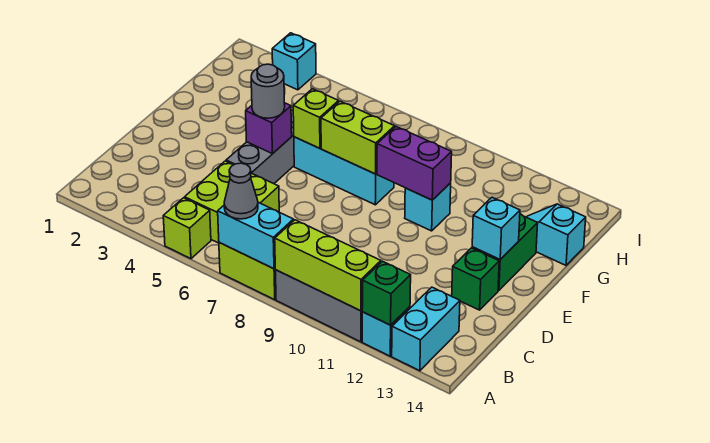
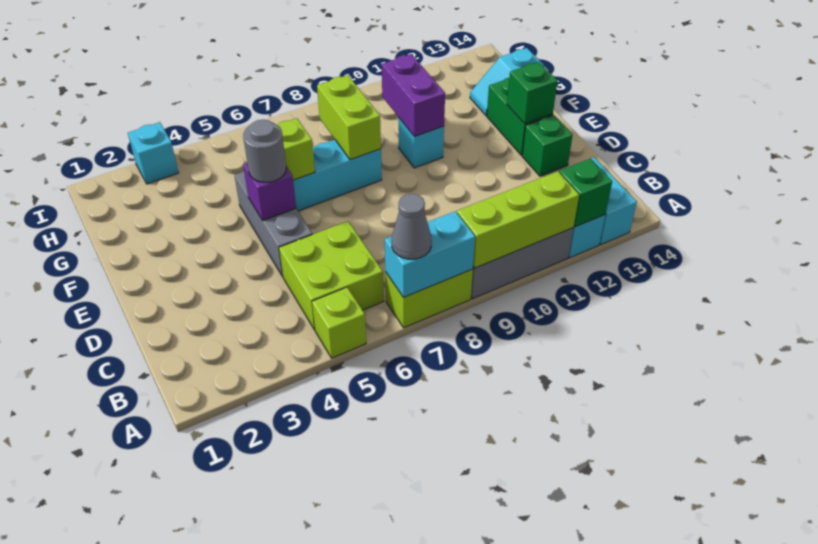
cyan brick E13 level 2 -> green brick E13 level 2
lime brick F7:F8 level 2 -> lime brick F8:G8 level 2
purple brick F9:F10 level 2 -> purple brick F10:G10 level 2

